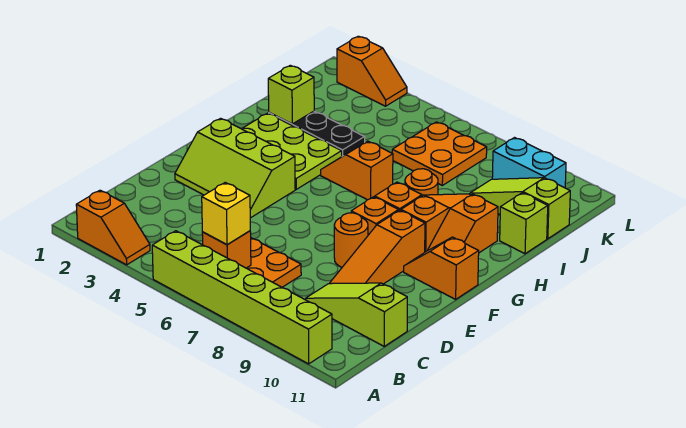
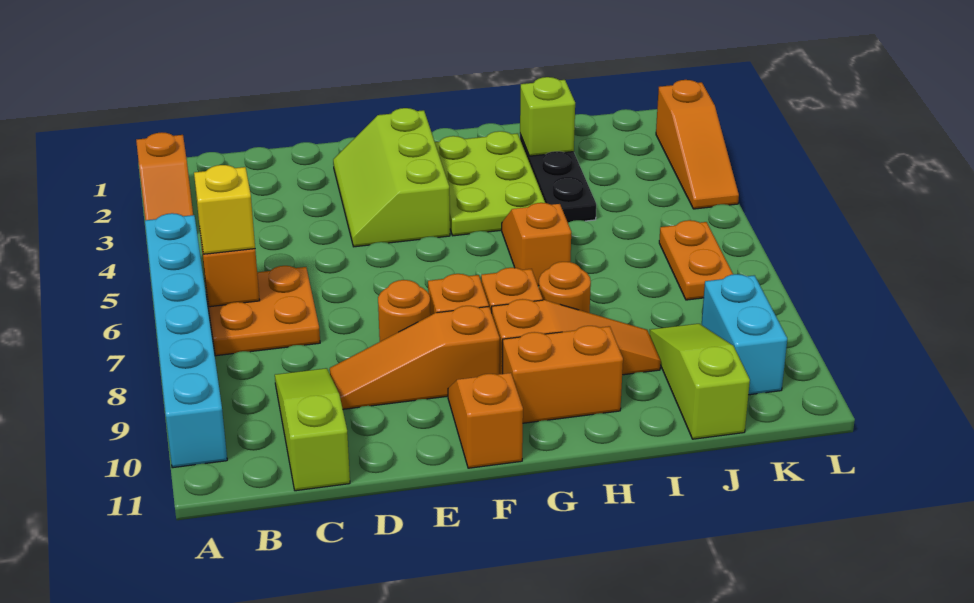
lime brick A5:A10 level 1 -> cyan brick A5:A10 level 1
orange slope G10:H10 level 1 top H -> orange brick G10:H10 level 1
lime brick I11 level 1 -> none
orange plate J6:K7 level 1 -> orange plate K6:K7 level 1
orange slope L2:L3 level 1 top 2 -> orange slope L2:L4 level 1 top 2

